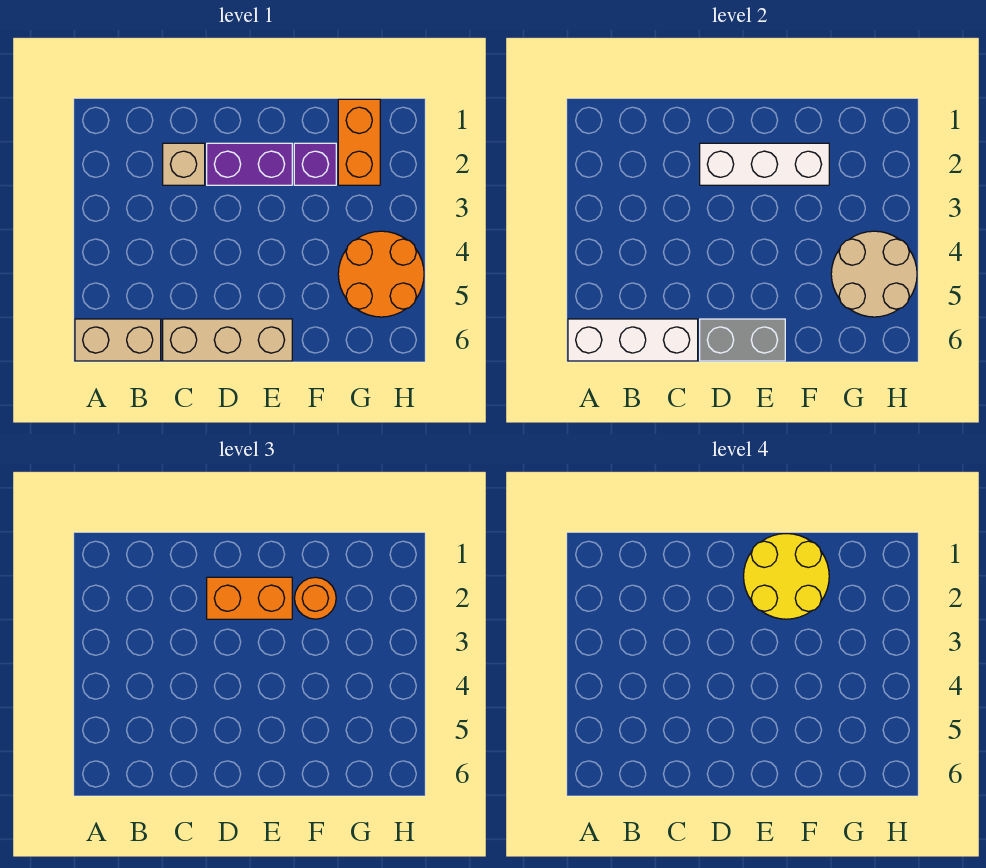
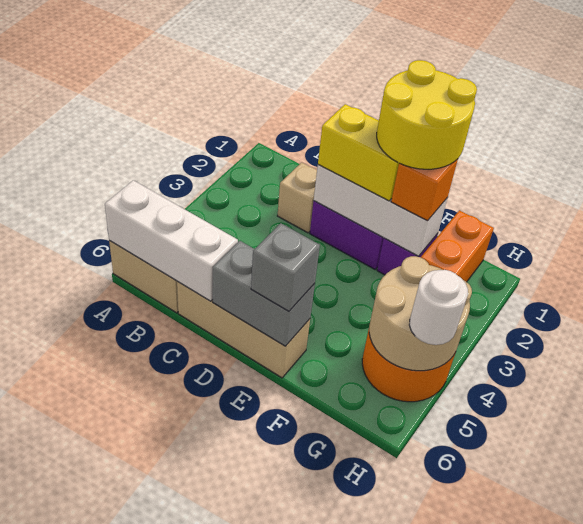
orange brick D2:E2 level 3 -> yellow brick D2:E2 level 3
none -> grey brick E6 level 3
orange round brick F2 level 3 -> orange brick F2 level 3
none -> white round brick H5 level 3

